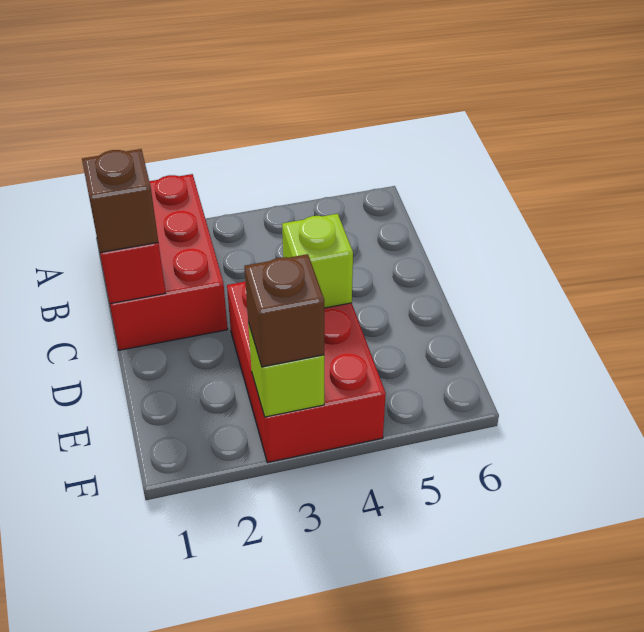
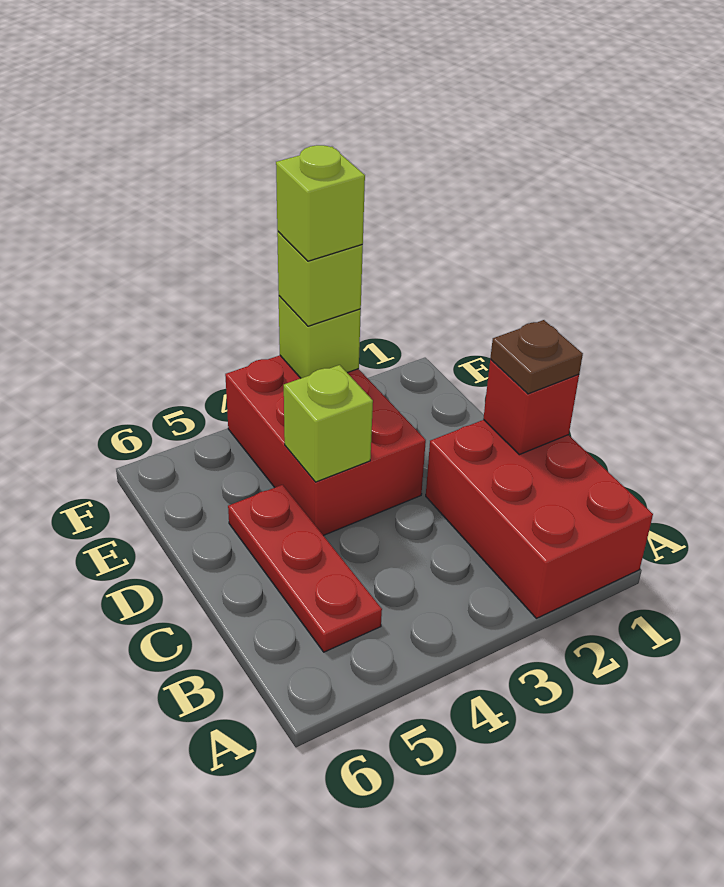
none -> red plate B5:D5 level 1
brown brick C1 level 3 -> brown plate C1 level 3
brown brick F3 level 3 -> lime brick F3 level 3
none -> lime brick F3 level 4

